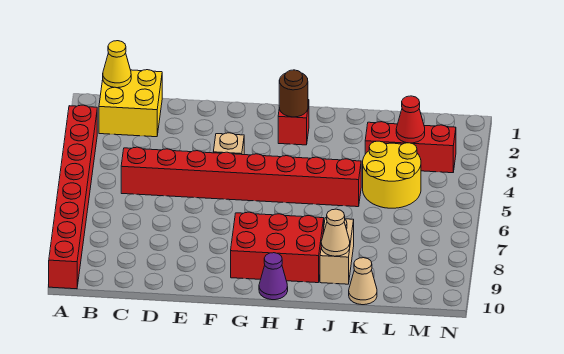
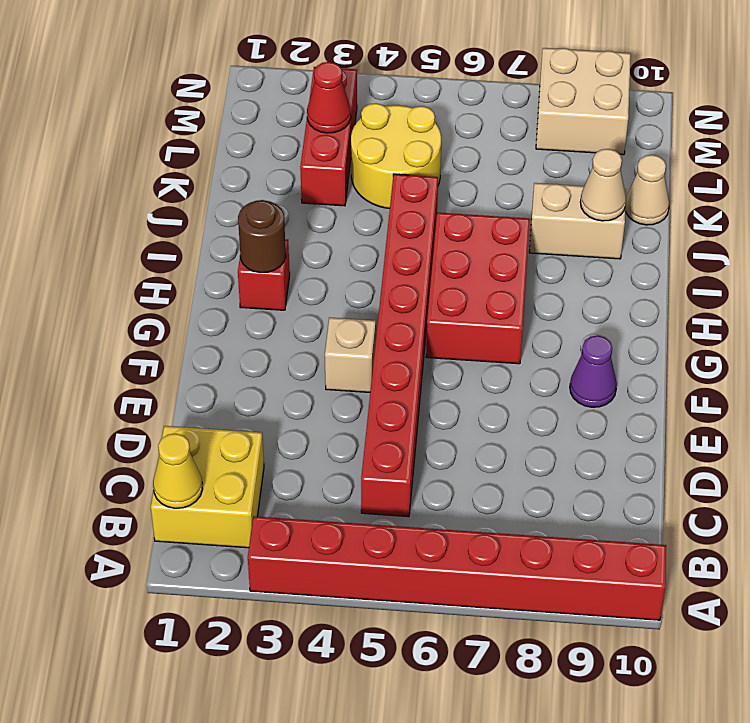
red brick G8:I9 level 1 -> red brick G6:I7 level 1
purple cone H10 level 1 -> purple cone F9 level 1
none -> tan brick M8:N9 level 1

